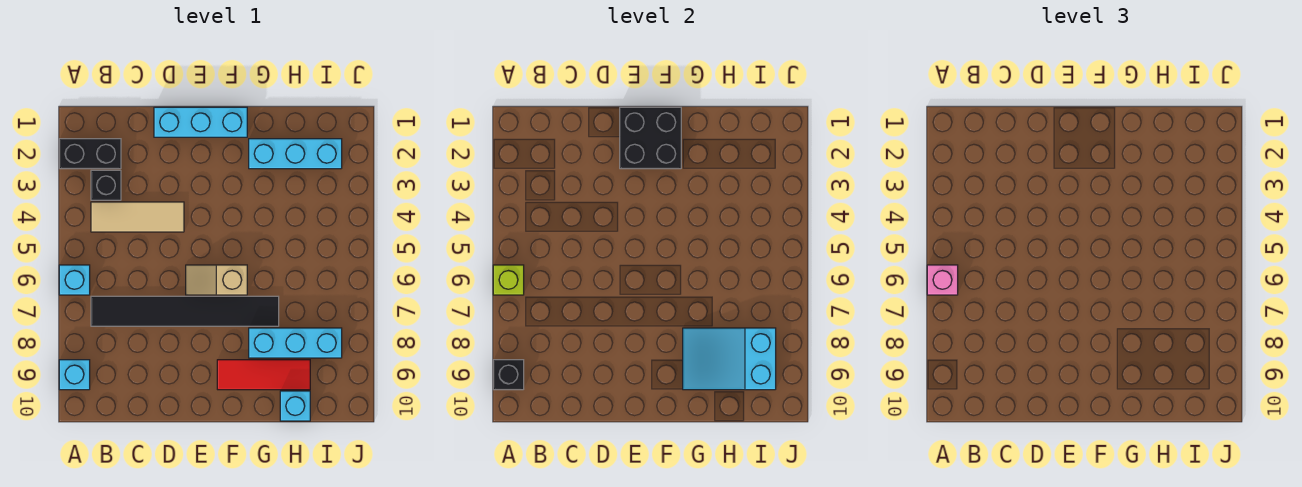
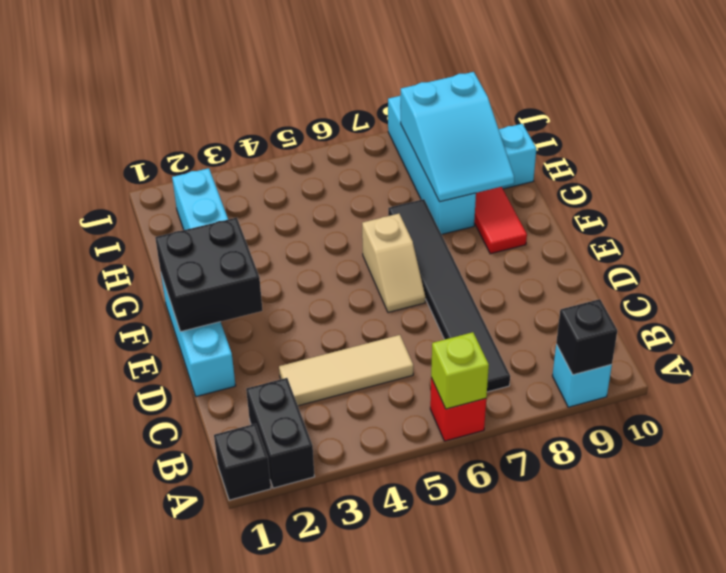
cyan brick A6 level 1 -> red brick A6 level 1
pink brick A6 level 3 -> none
black brick B3 level 1 -> black brick A1 level 1
tan tile B4:D4 level 1 -> tan tile C3:C5 level 1
cyan brick G8:I8 level 1 -> cyan brick G8:J8 level 1

